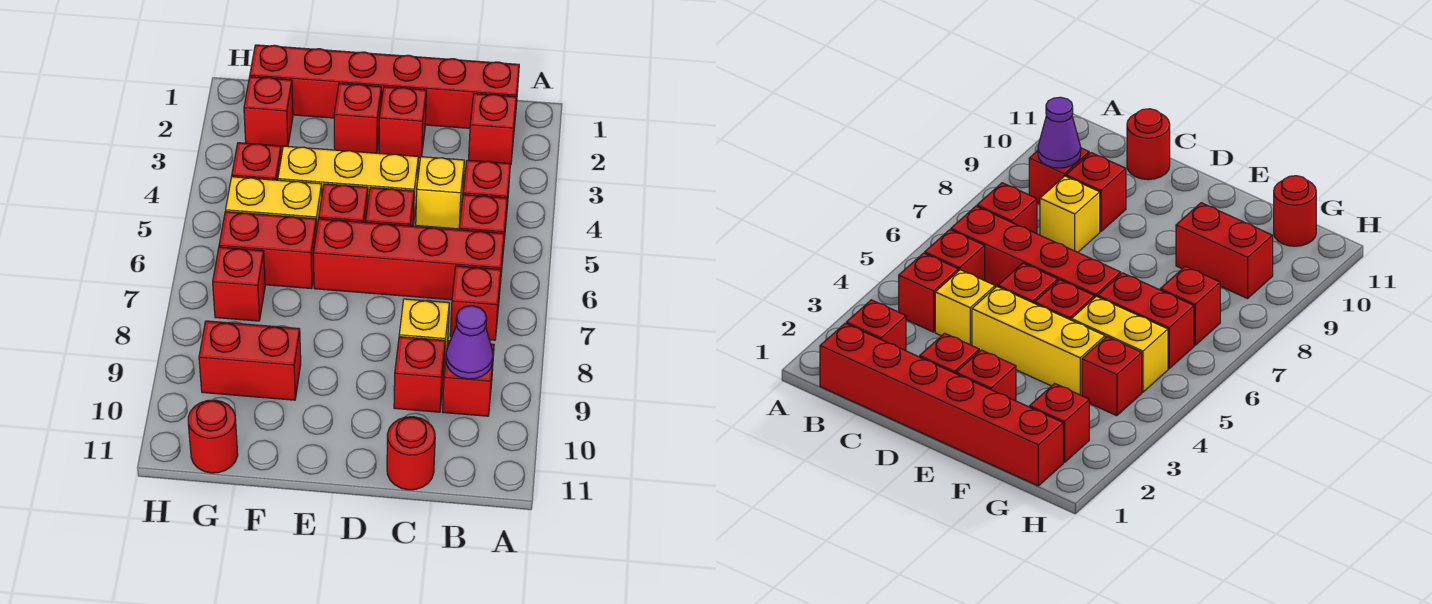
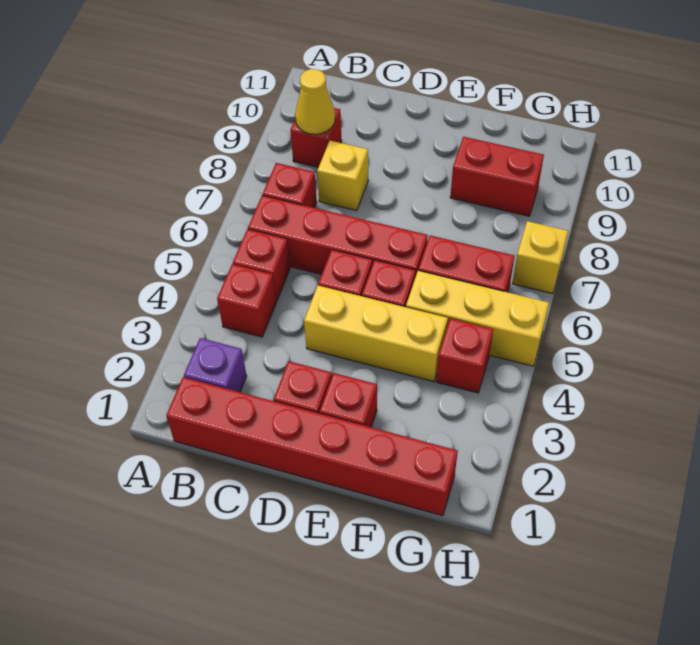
red brick B2 level 1 -> purple brick B2 level 1
purple cone B9 level 2 -> yellow cone B9 level 2
yellow brick C4 level 1 -> yellow brick H7 level 1
red brick C9 level 1 -> none
red round brick C11 level 1 -> none
yellow brick F5:G5 level 1 -> yellow brick F5:H5 level 1
red brick G2 level 1 -> none
red brick G7 level 1 -> none
red round brick G11 level 1 -> none

